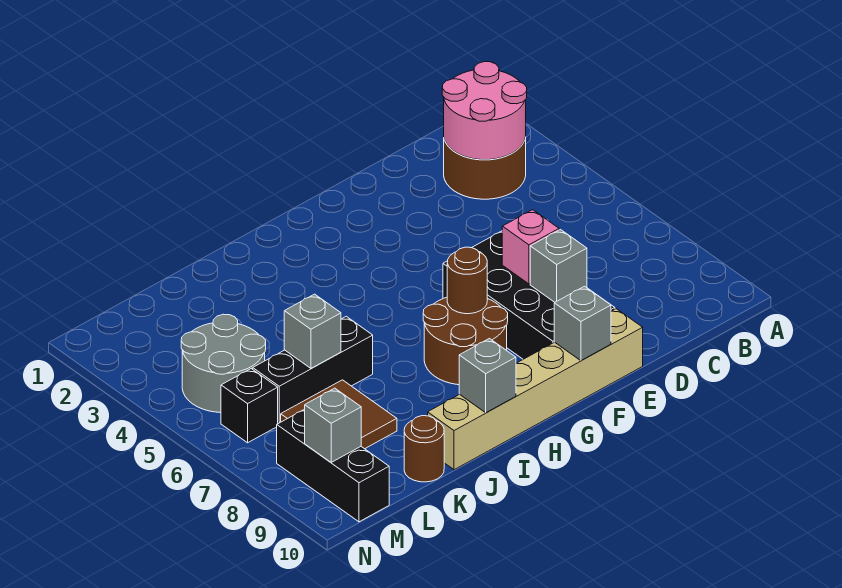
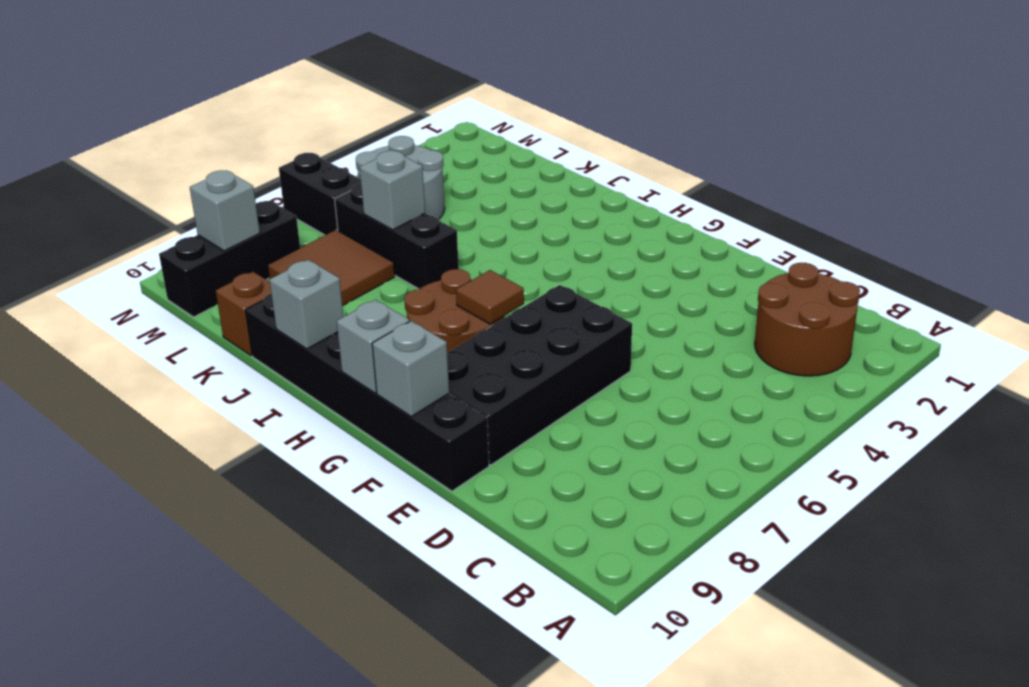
pink round brick B2:C3 level 2 -> none
pink brick E7 level 2 -> none
grey brick E8 level 2 -> grey brick G10 level 2
tan brick E10:J10 level 1 -> black brick E10:J10 level 1
brown round brick G7 level 2 -> brown tile G7 level 2
brown round brick K10 level 1 -> brown brick K10 level 1
black brick M6 level 1 -> black brick M6:N6 level 1

